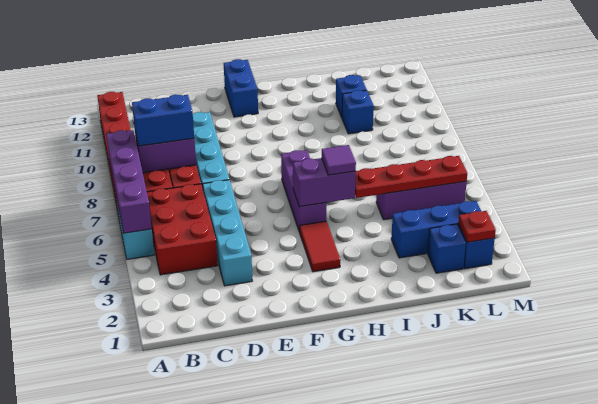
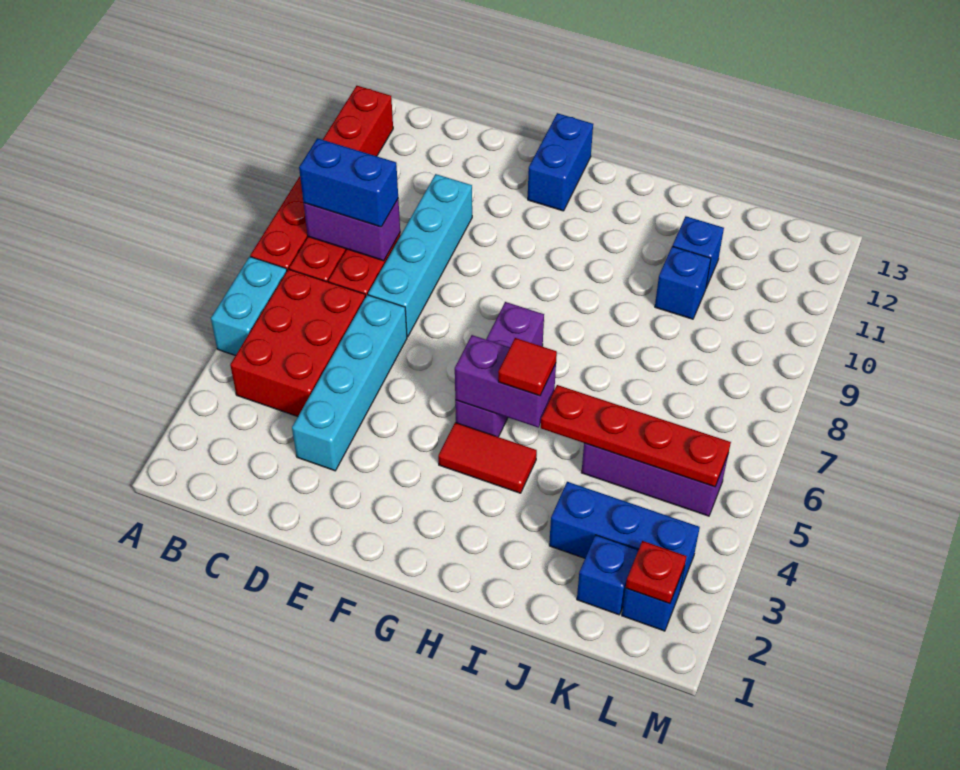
purple brick A5:A8 level 2 -> none
red tile G3:G4 level 1 -> red tile G4:H4 level 1
purple tile H5 level 3 -> red tile H5 level 3

